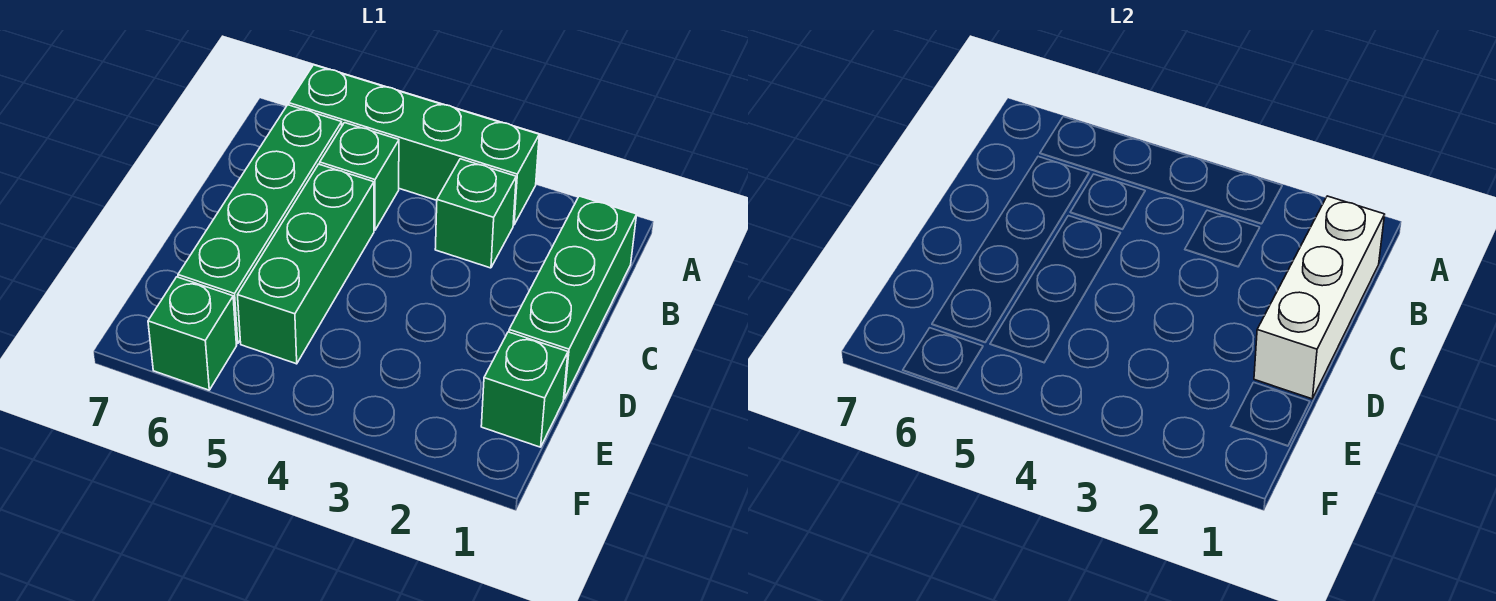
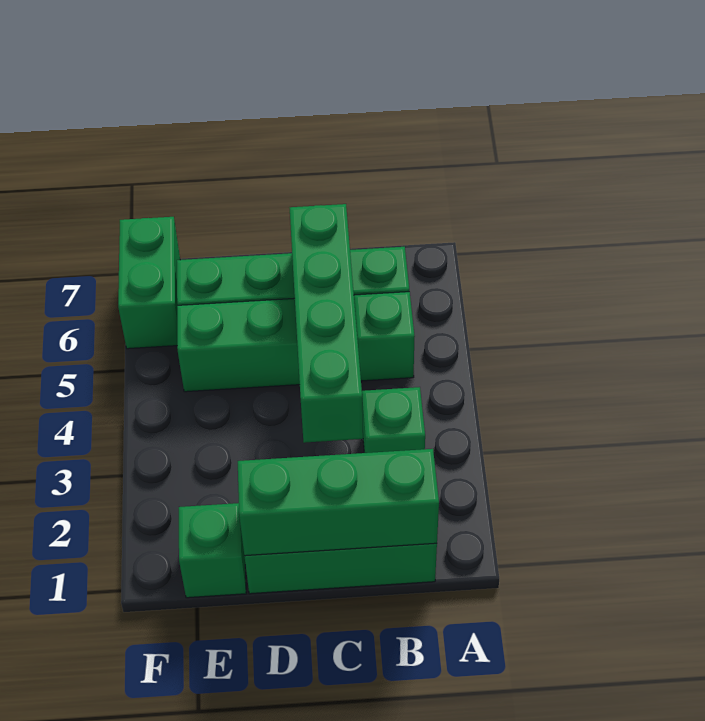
green brick A3:A6 level 1 -> green brick C3:C6 level 2
white brick B1:D1 level 2 -> green brick B1:D1 level 2
green brick F6 level 1 -> green brick F6:F7 level 1

